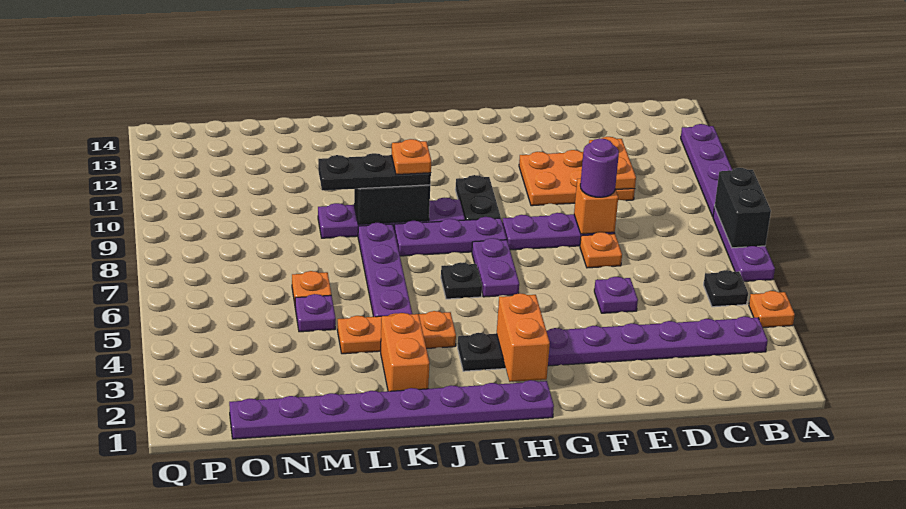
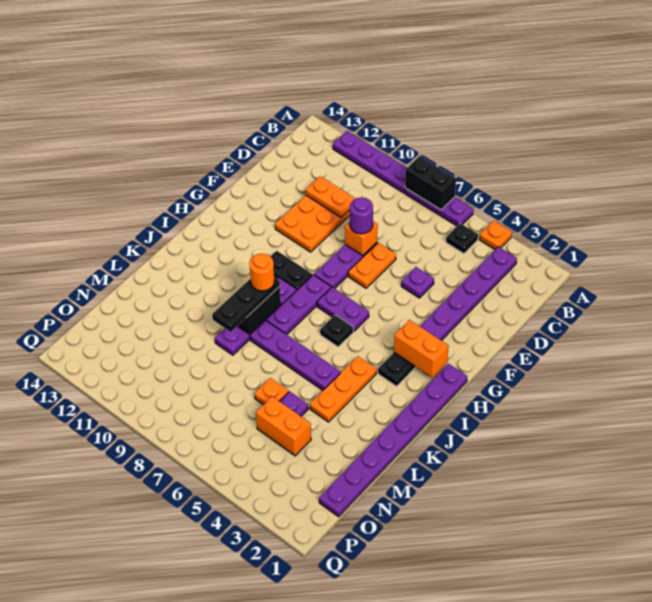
orange plate E7 level 1 -> orange plate E7:F7 level 1
orange plate J9 level 4 -> orange round brick J9 level 4
orange brick K2:K3 level 1 -> orange brick N4:N5 level 1

